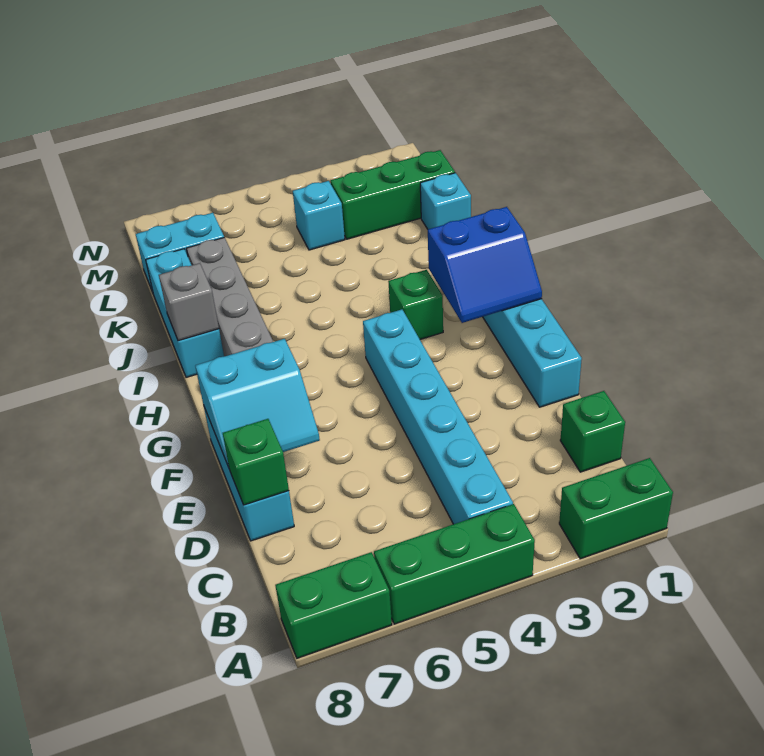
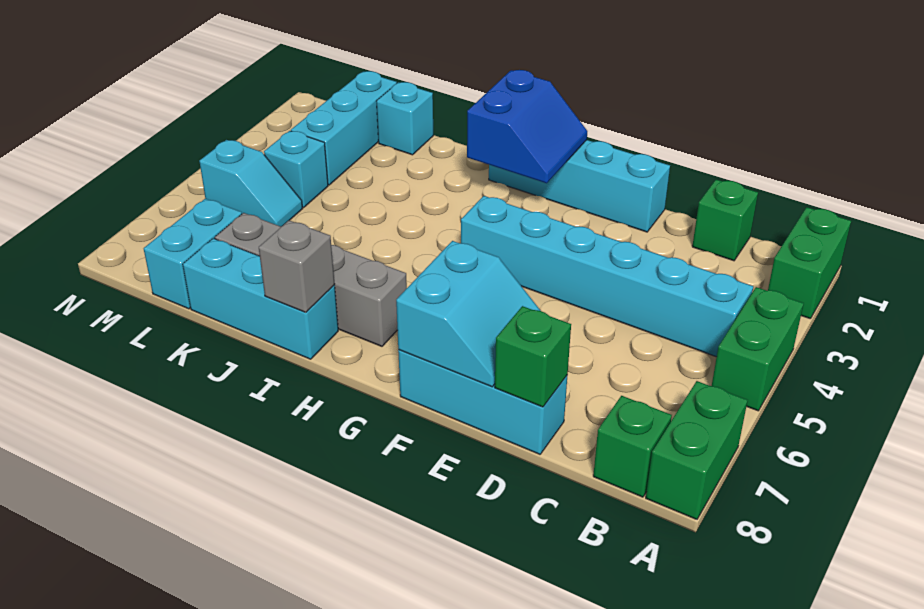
green brick A4:A6 level 1 -> green brick A4:A5 level 1
green brick H3 level 1 -> green brick B8 level 1
green brick L1:L3 level 1 -> cyan brick L1:L3 level 1
none -> cyan slope L5:M5 level 1 top M

